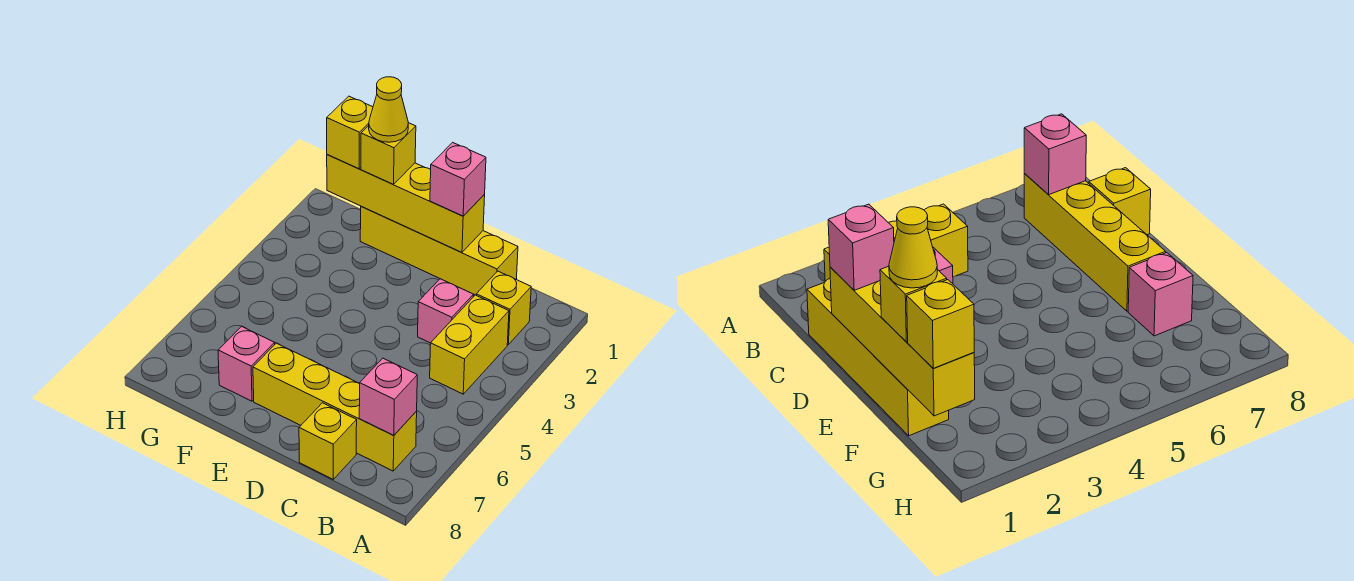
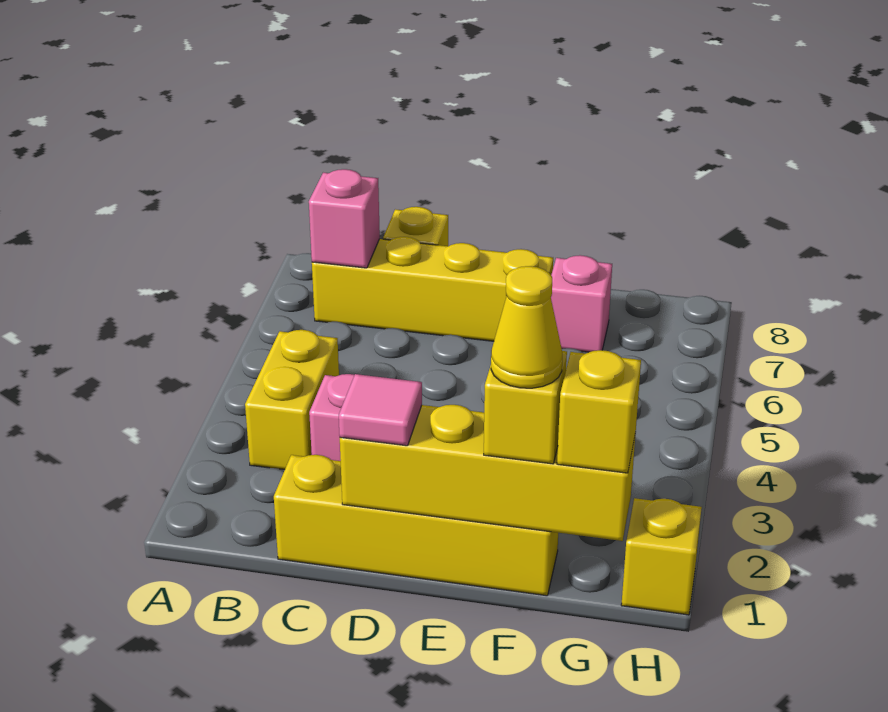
yellow brick B2 level 1 -> yellow brick H1 level 1
pink brick D1 level 3 -> pink tile D1 level 3

